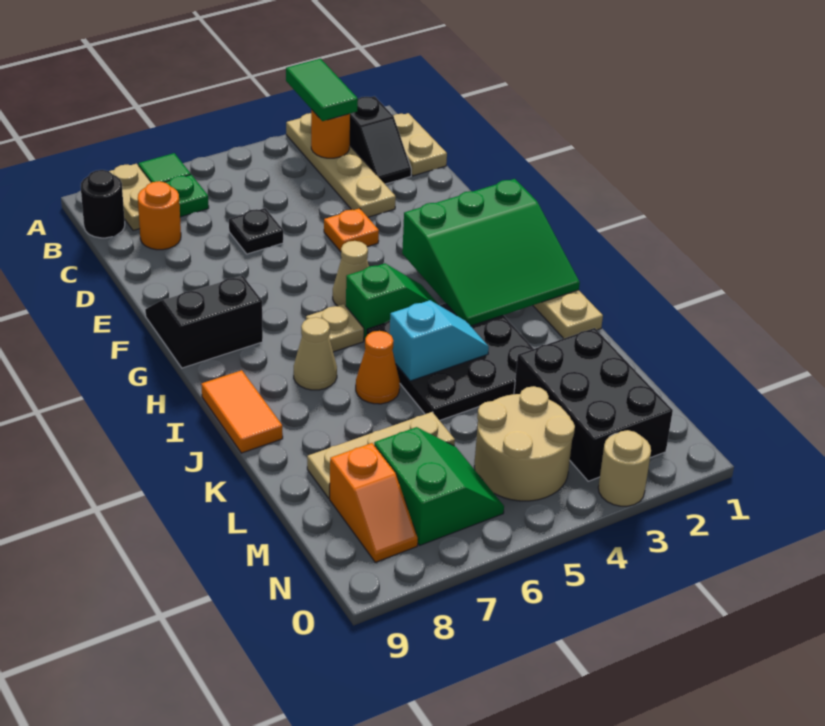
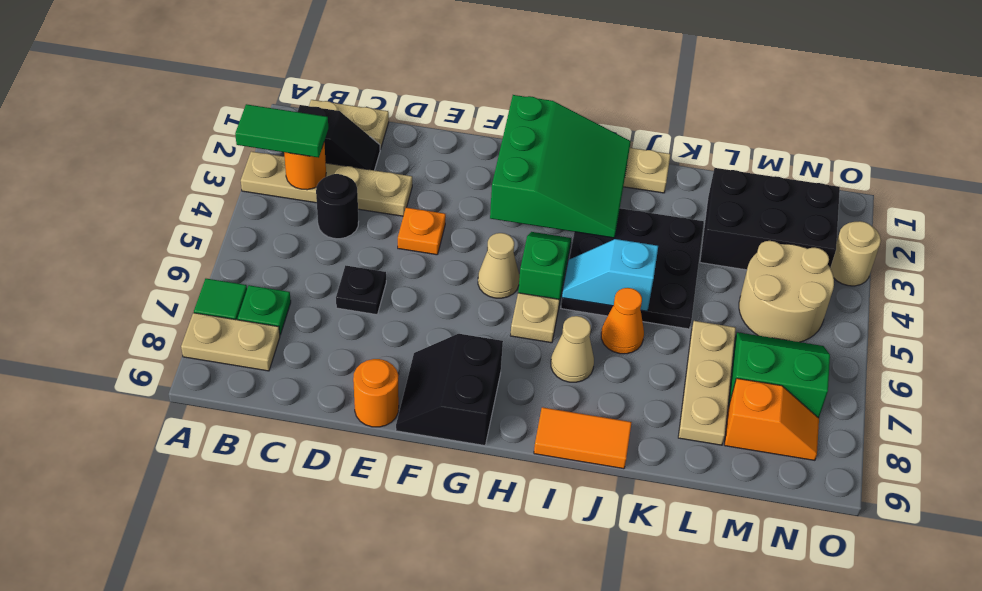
black round brick B9 level 1 -> black round brick C4 level 1
orange round brick C8 level 1 -> orange round brick E9 level 1
cyan slope J4:J5 level 2 top 5 -> cyan slope I5:J5 level 2 top J

